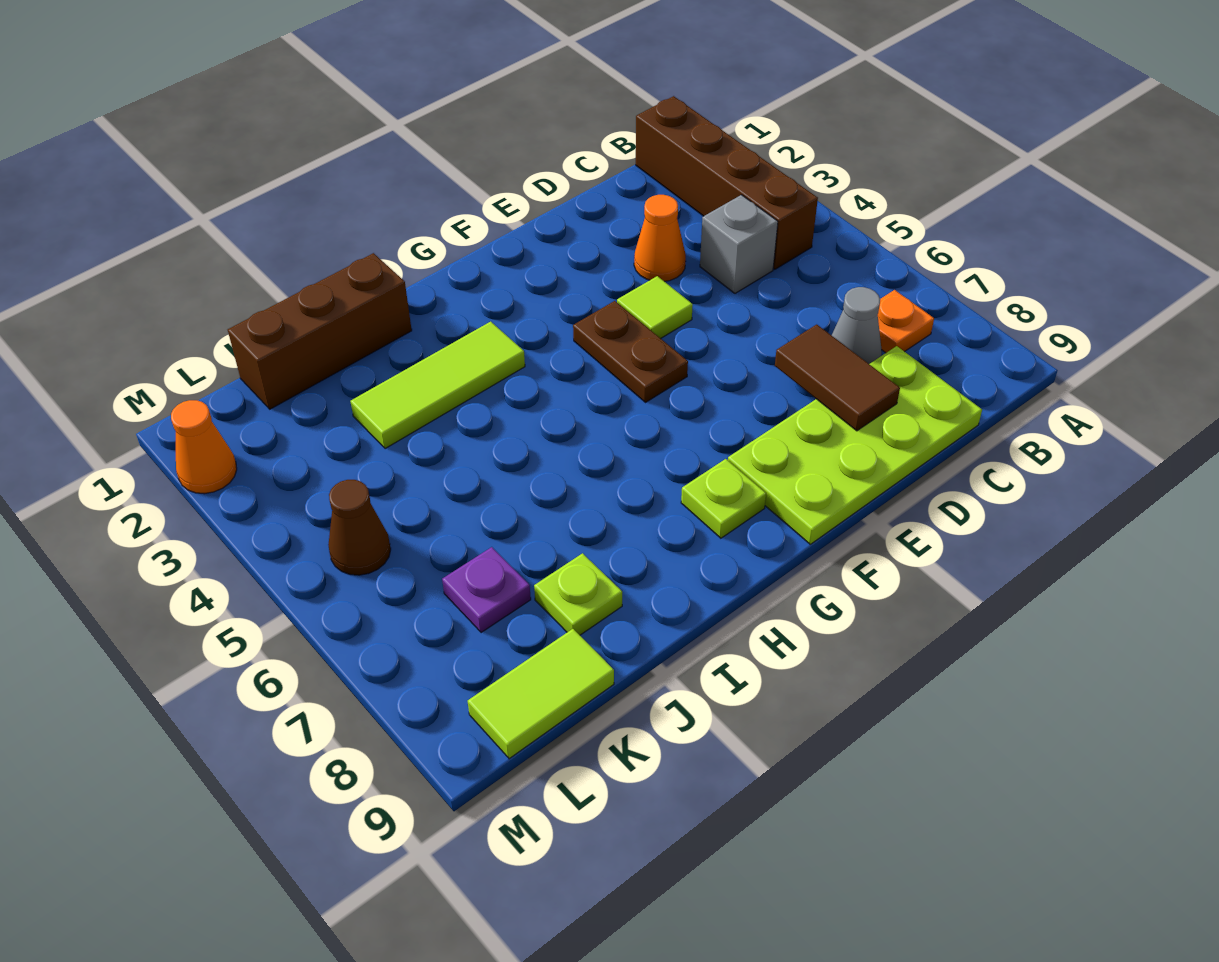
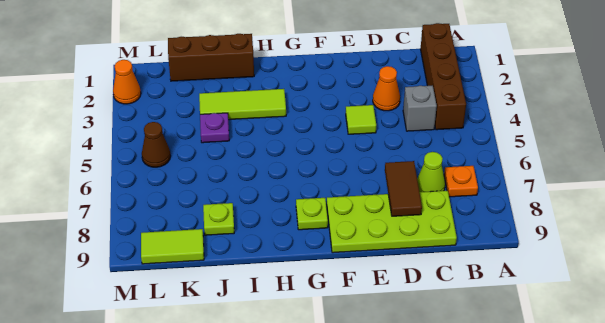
grey cone C7 level 1 -> lime cone C7 level 1
brown plate F4:F5 level 1 -> none
purple plate K7 level 1 -> purple plate J4 level 1

